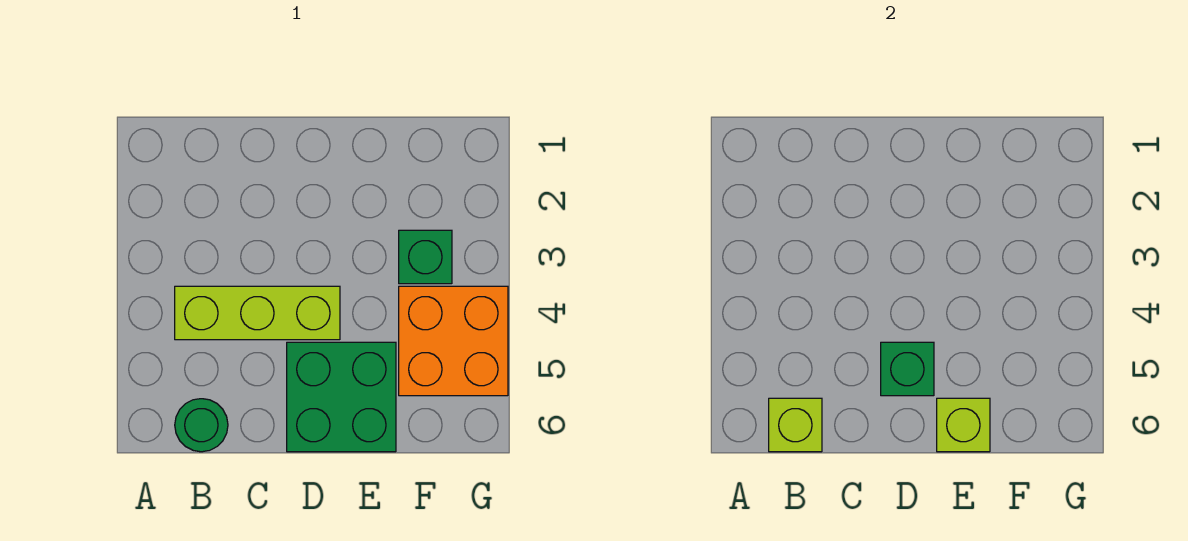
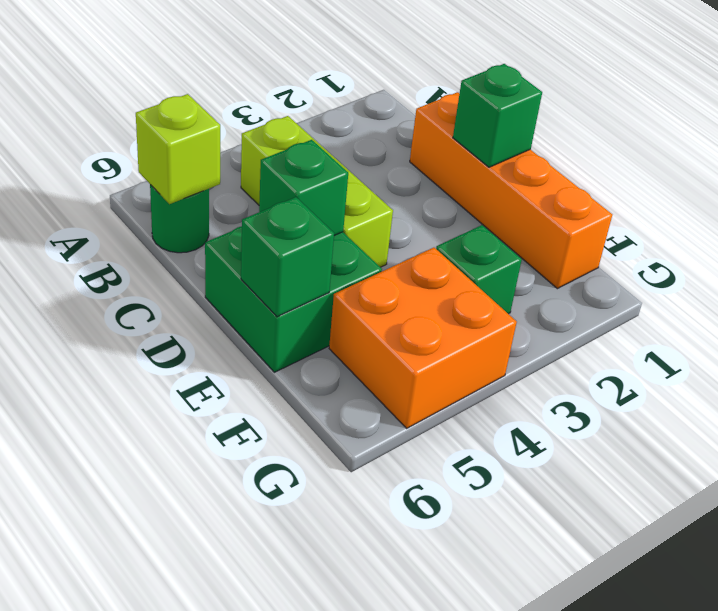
none -> orange brick C1:F1 level 1
none -> green brick D1 level 2
lime brick E6 level 2 -> green brick E6 level 2

